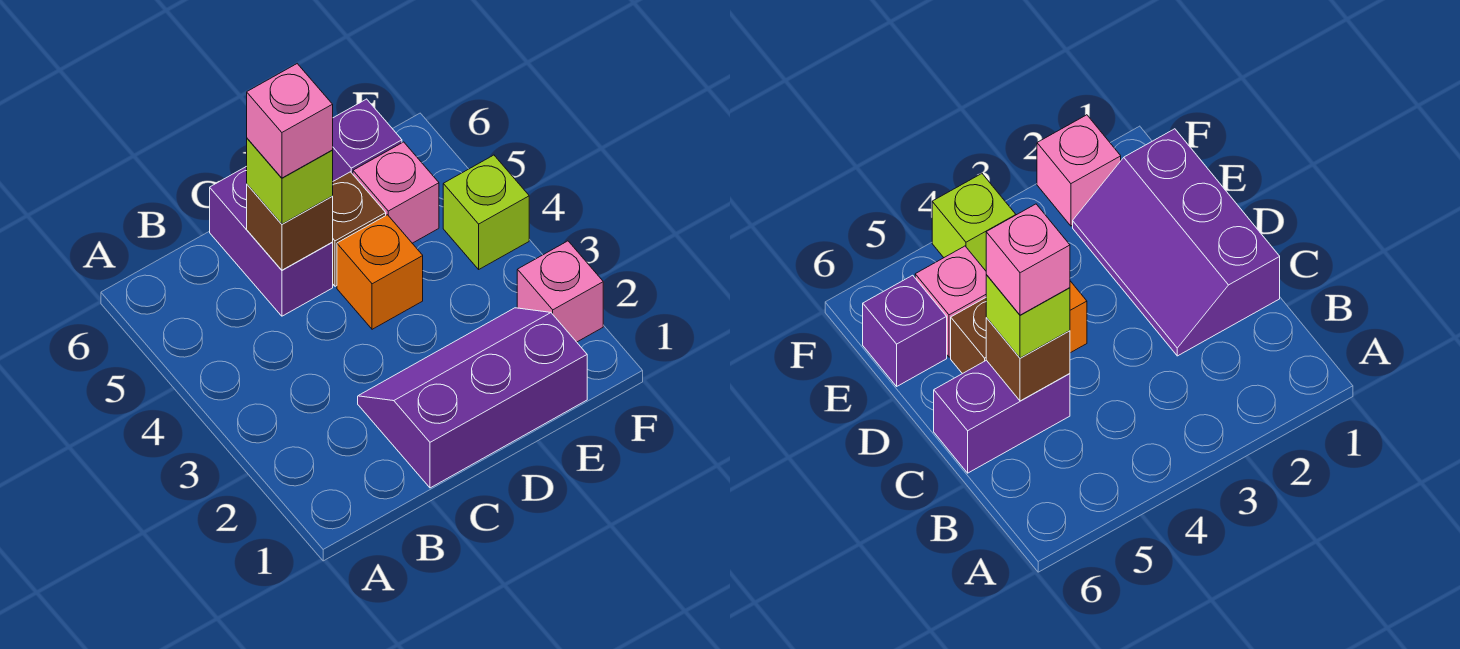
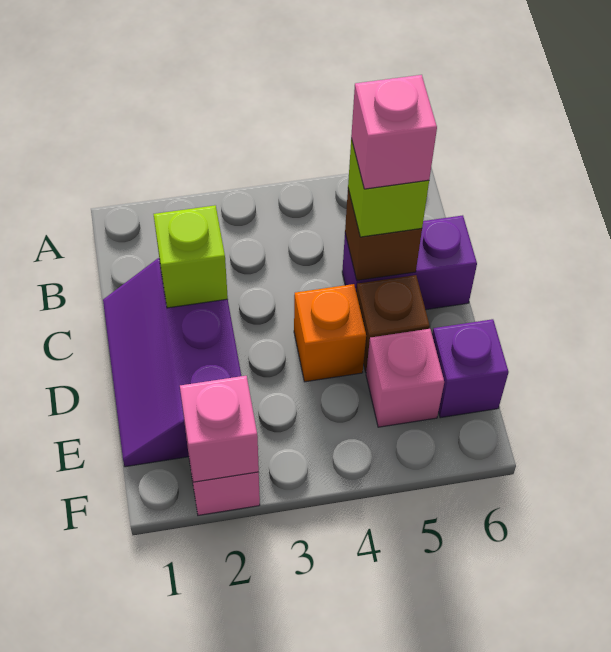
purple slope C1:E2 level 1 top 1 -> purple slope C1:E2 level 1 top 2
none -> pink brick F2 level 2
lime brick F4 level 1 -> lime brick C2 level 2

